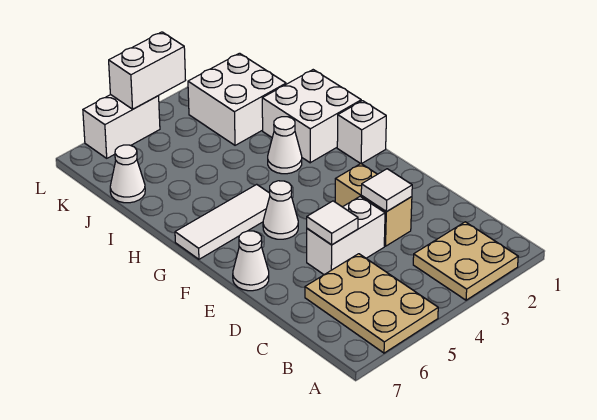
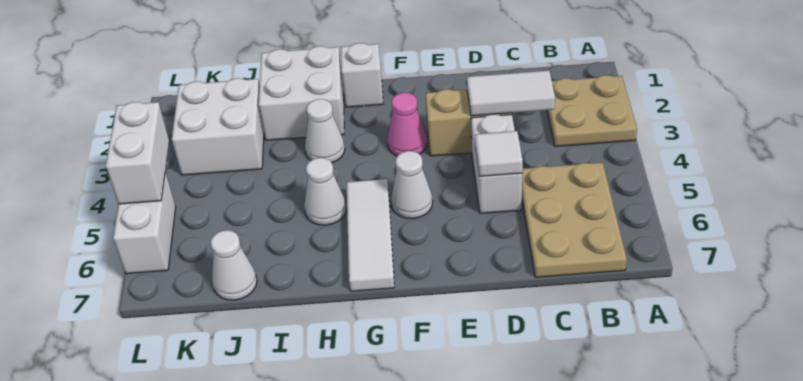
tan plate A5:C6 level 1 -> tan plate B5:C7 level 1
white tile D3 level 2 -> white tile C3:D3 level 2
white cone E7 level 1 -> white cone H5 level 1
none -> pink cone F3 level 1

